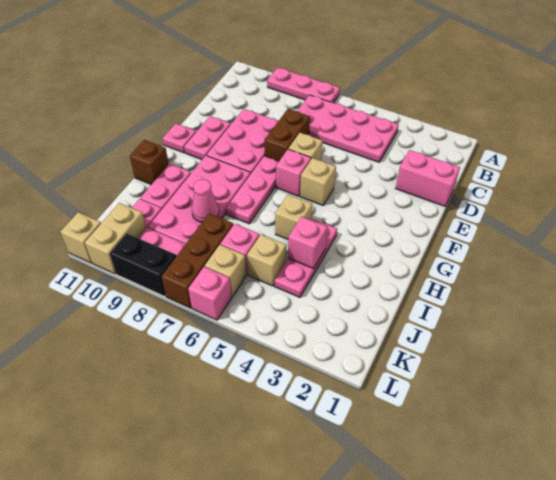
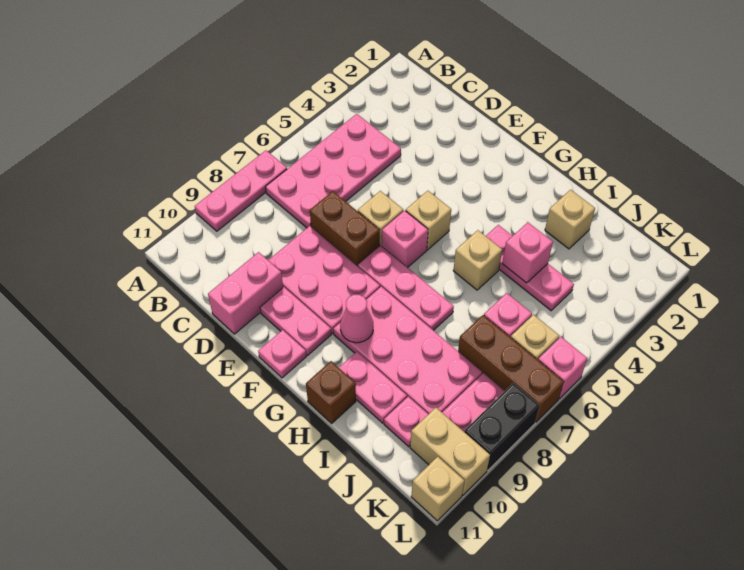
pink brick D1:D2 level 1 -> pink brick D10:D11 level 1
pink cone I8 level 2 -> pink cone G9 level 2
tan brick J5 level 1 -> tan brick I2 level 1

